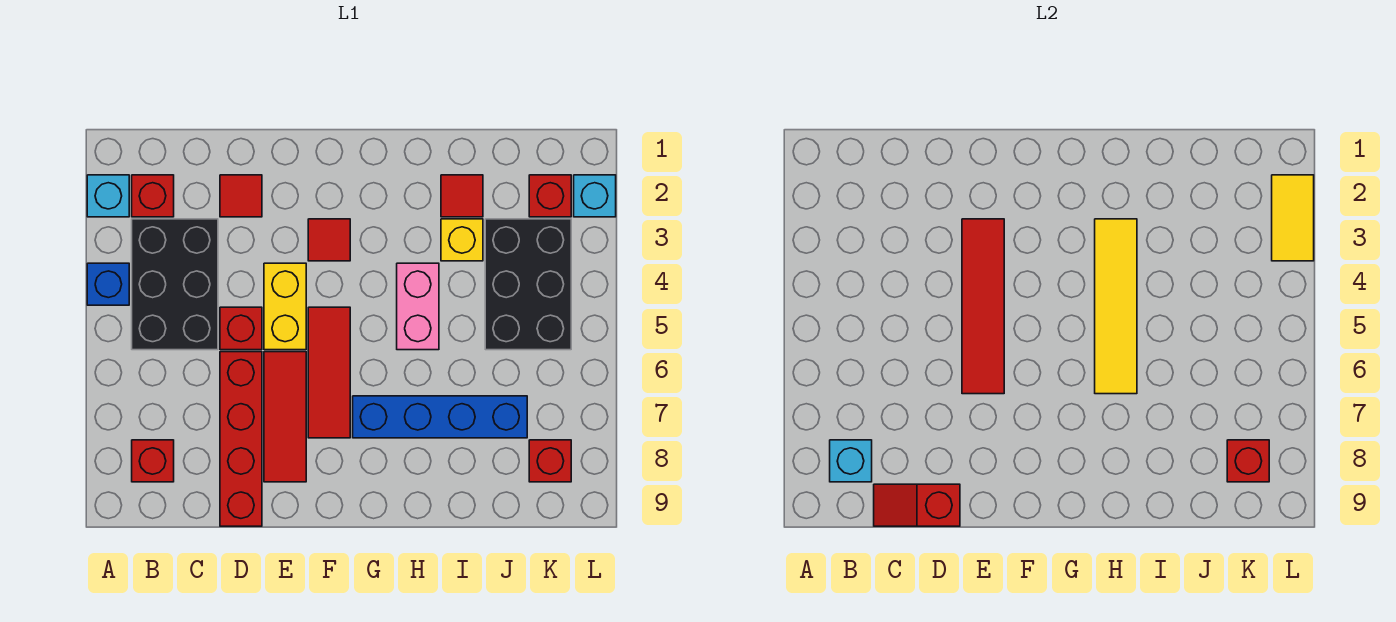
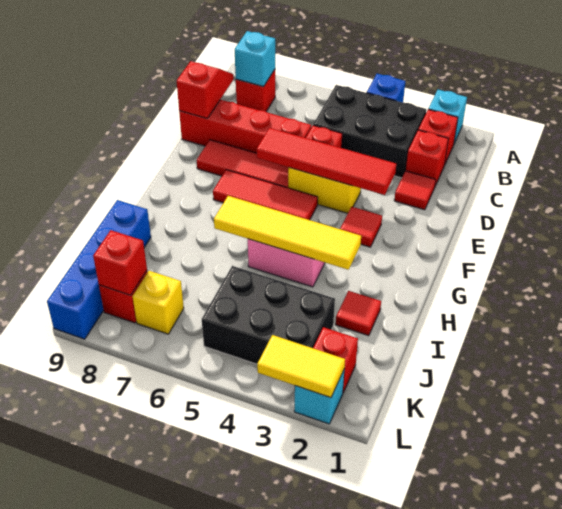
none -> red brick C2 level 1
blue brick G7:J7 level 1 -> blue brick I9:L9 level 1
yellow brick I3 level 1 -> yellow brick K7 level 1

